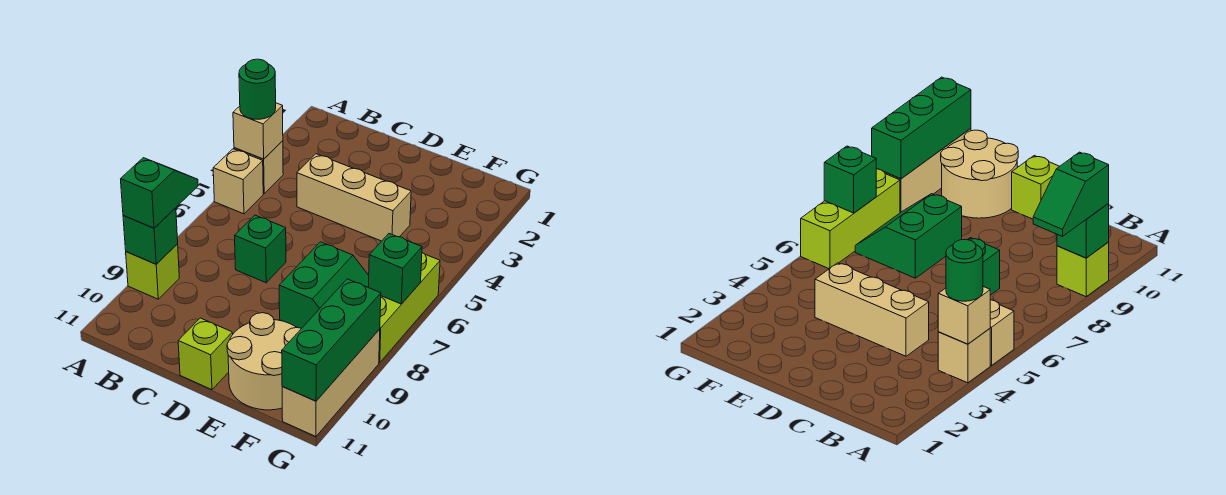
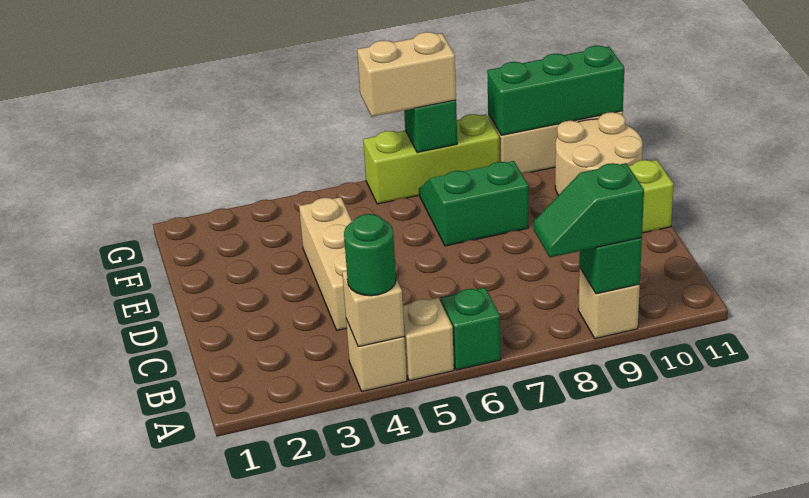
lime brick A9 level 1 -> tan brick A9 level 1
green brick C7 level 1 -> green brick A6 level 1
none -> tan brick G6:G7 level 3

